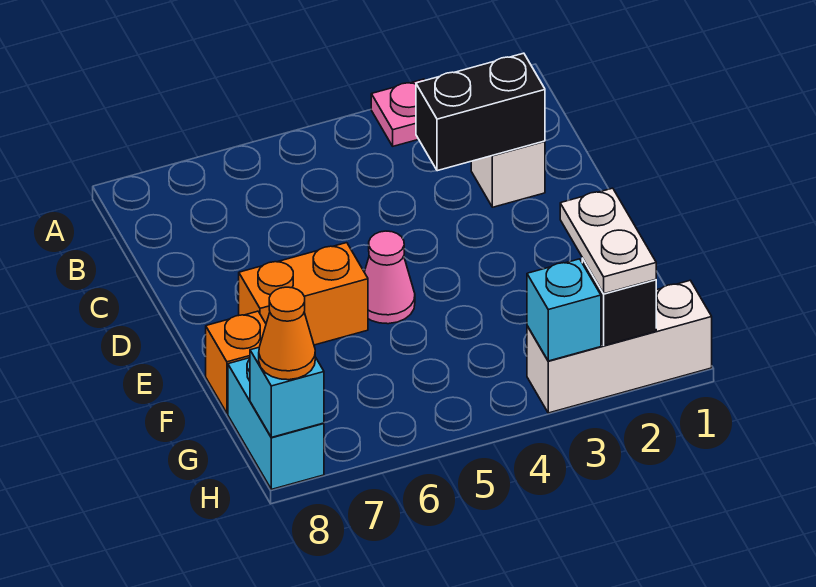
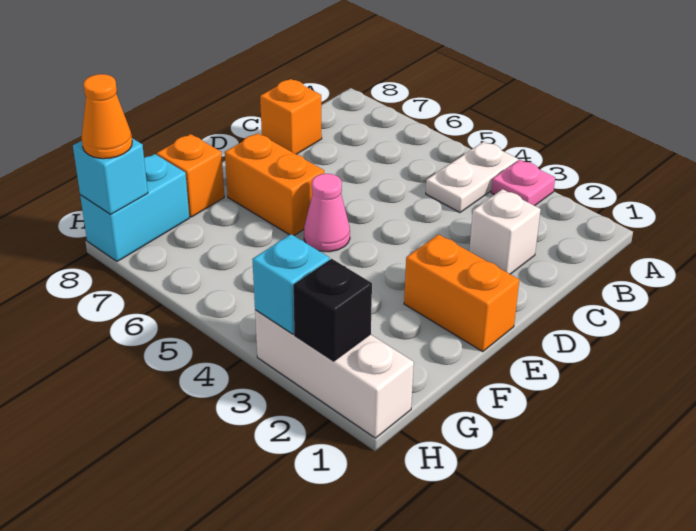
black brick C2:C3 level 2 -> none
none -> orange brick C8 level 1
none -> orange brick E1:E2 level 1
white plate G2:H2 level 3 -> white plate A4:B4 level 1

